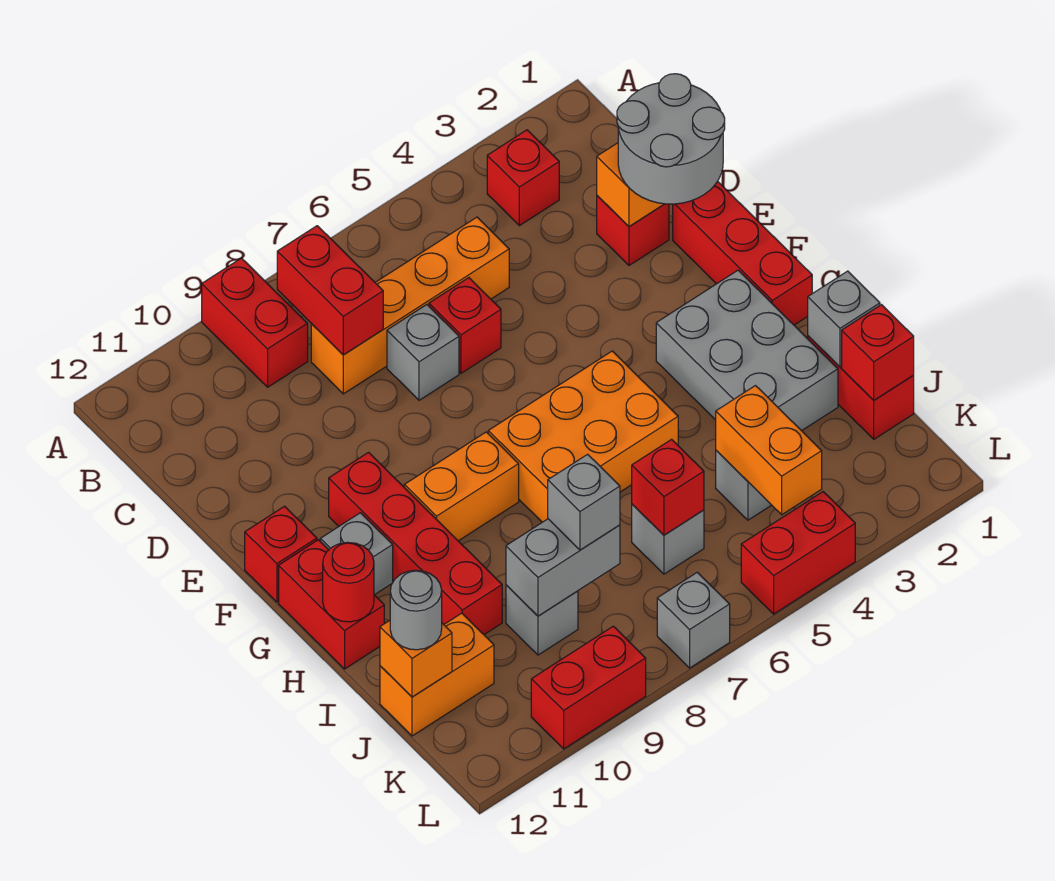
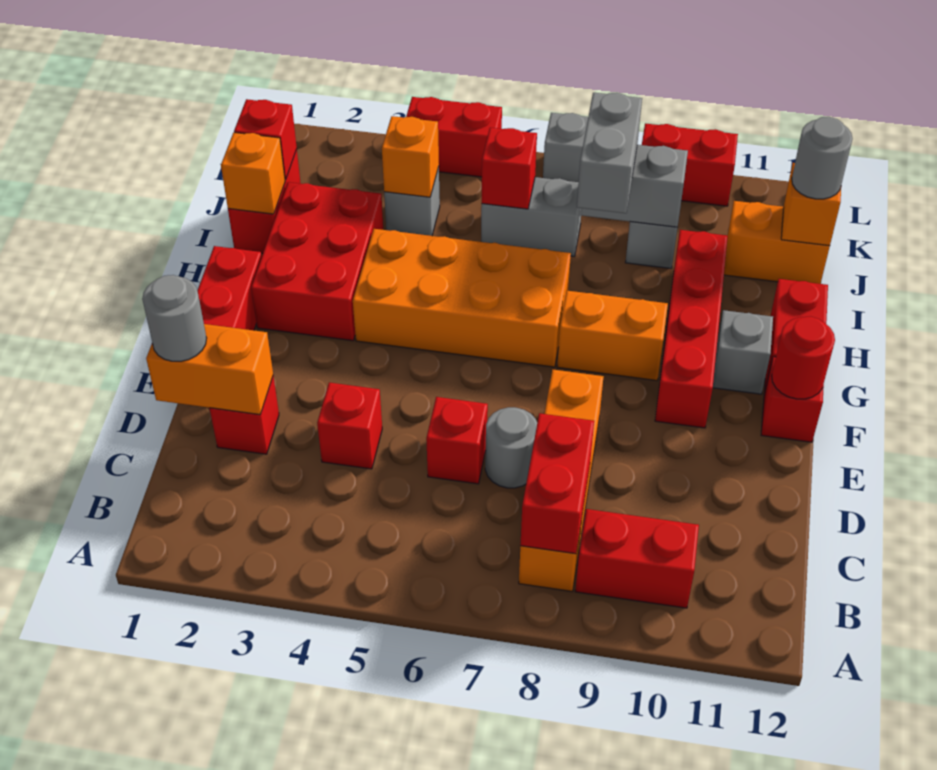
red brick A9:B9 level 1 -> red brick B9:B10 level 1
red brick B3 level 1 -> red brick D4 level 1
orange brick C5:C8 level 1 -> orange brick B8:E8 level 1
grey round brick D1:E2 level 3 -> grey round brick D1 level 3
grey brick D7 level 1 -> grey round brick D7 level 1
grey brick G2:I3 level 1 -> red brick G2:I3 level 1
orange brick G5:H7 level 1 -> orange brick G4:H7 level 1
red round brick H12 level 2 -> red round brick F12 level 2
grey brick I1 level 2 -> orange brick I1 level 2
orange brick J4:K4 level 2 -> orange brick J4 level 2
grey brick J6 level 1 -> grey brick J6:J7 level 1
grey brick J8 level 3 -> grey brick I8:J8 level 3

